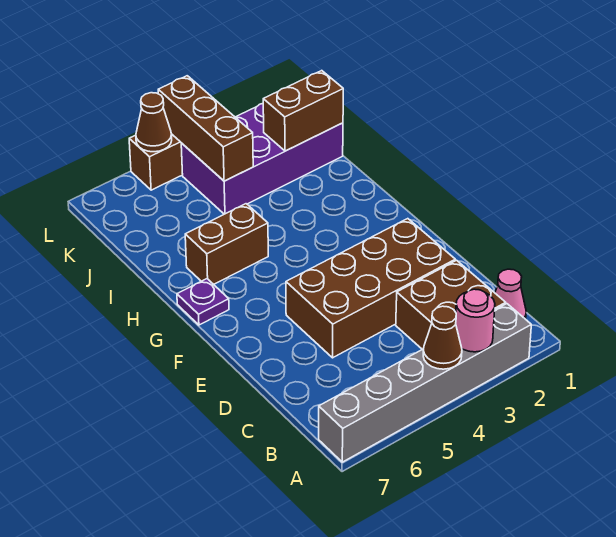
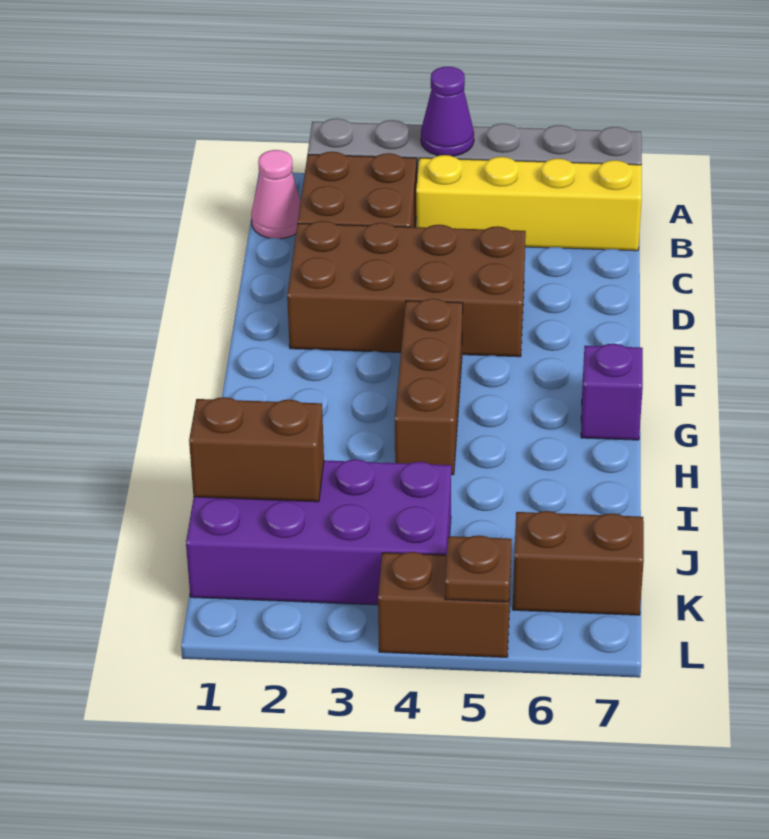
pink round brick A3 level 2 -> none
brown cone A4 level 2 -> purple cone A4 level 2
none -> yellow brick B4:B7 level 1
purple plate G7 level 1 -> purple brick G7 level 1
brown brick H5:H6 level 1 -> brown brick K6:K7 level 1
brown brick J4:L4 level 2 -> brown brick F4:H4 level 1
brown cone L5 level 2 -> brown plate L5 level 2

